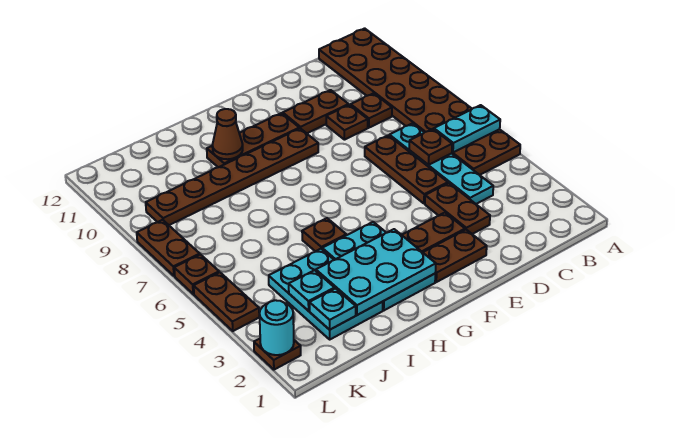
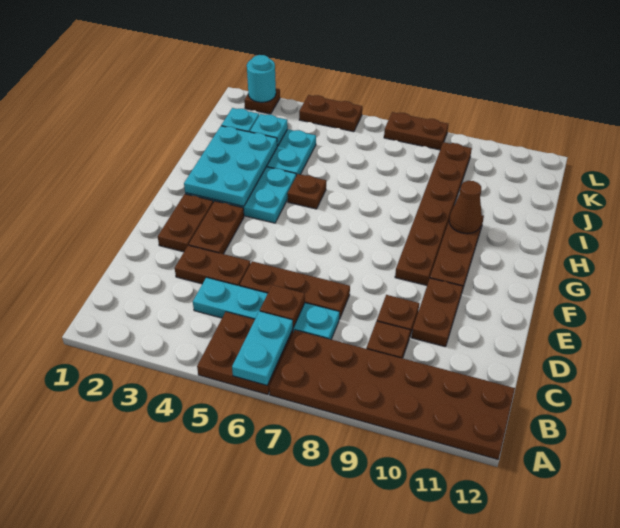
brown plate L6 level 1 -> none

